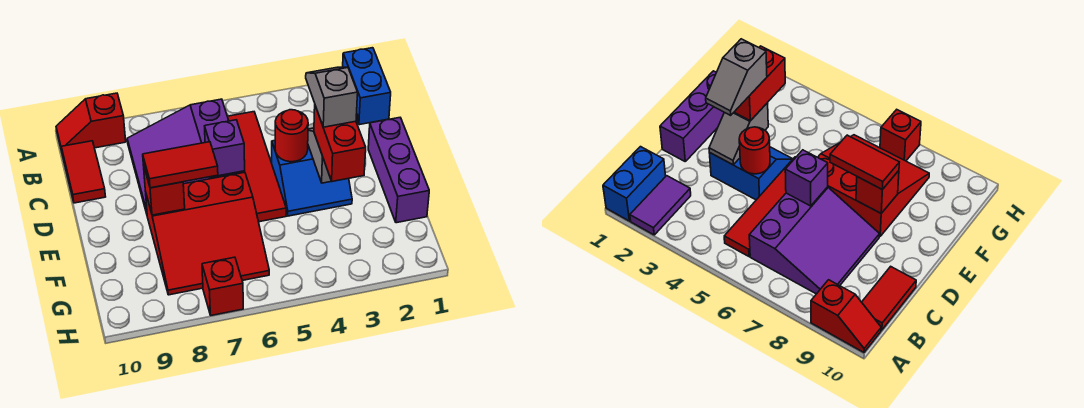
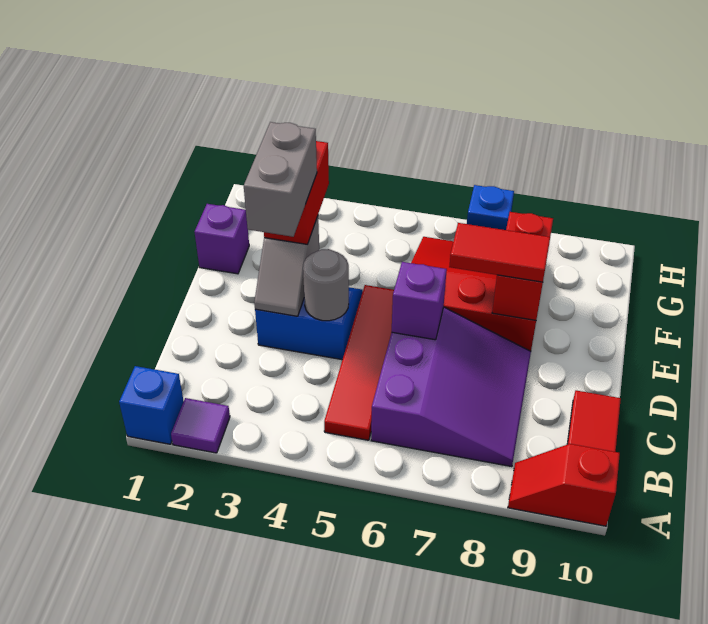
blue brick A1:B1 level 1 -> blue brick A1 level 1
purple tile A2:B2 level 1 -> purple tile A2 level 1
red slope A9:A10 level 1 top 9 -> red slope A9:A10 level 1 top 10
purple brick D1:F1 level 1 -> purple brick F1 level 1
grey slope D3:E3 level 4 top E -> grey brick D3:E3 level 4
red round brick D4 level 2 -> grey round brick D4 level 2
red brick E8 level 2 -> red brick E8:F8 level 2
red brick H7 level 1 -> blue brick H7 level 1

